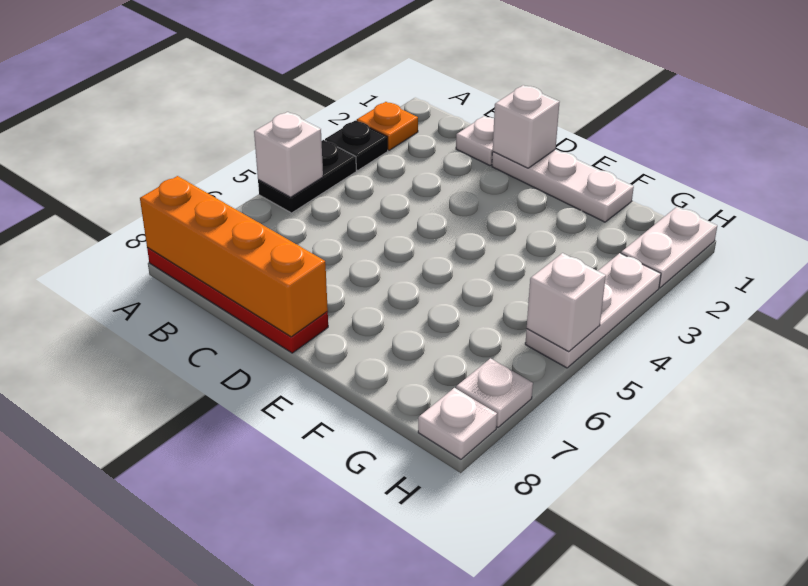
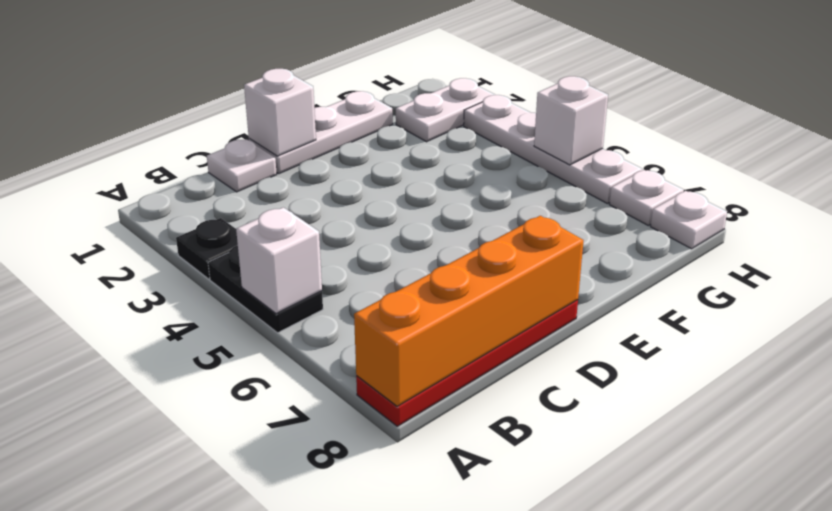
orange plate A2 level 1 -> none
white plate H1:H2 level 1 -> white plate G2:H2 level 1
white plate H3:H5 level 1 -> white plate H3:H6 level 1

